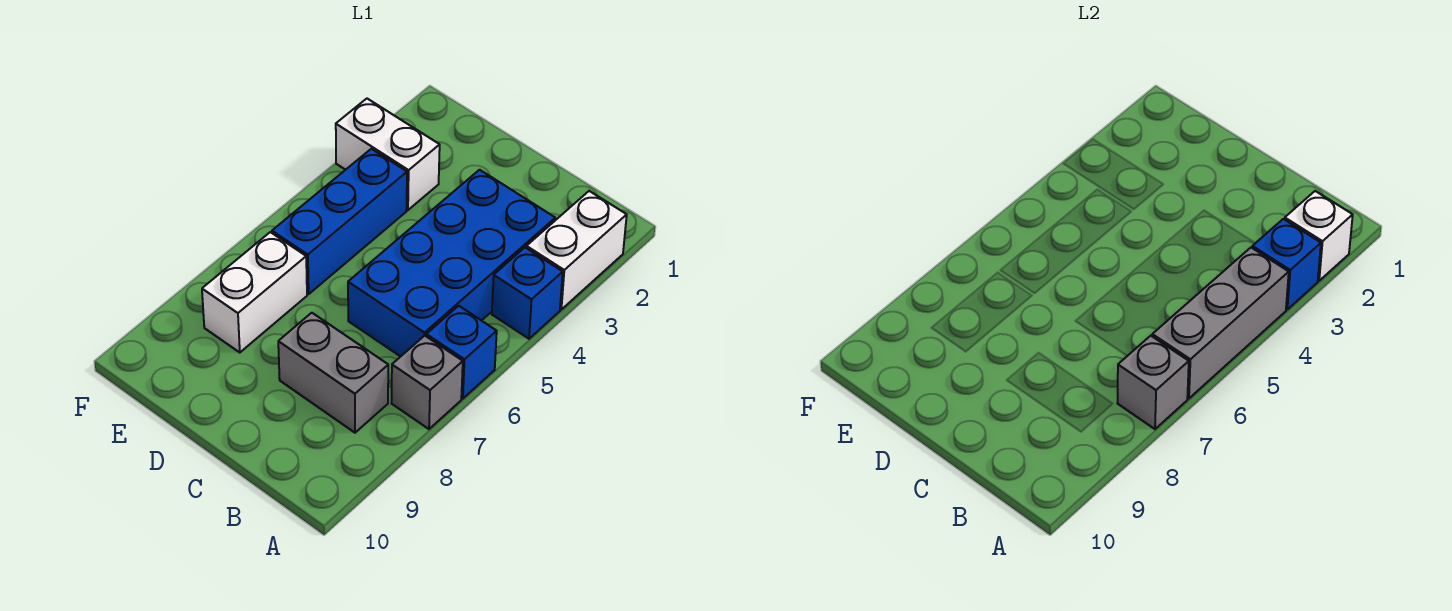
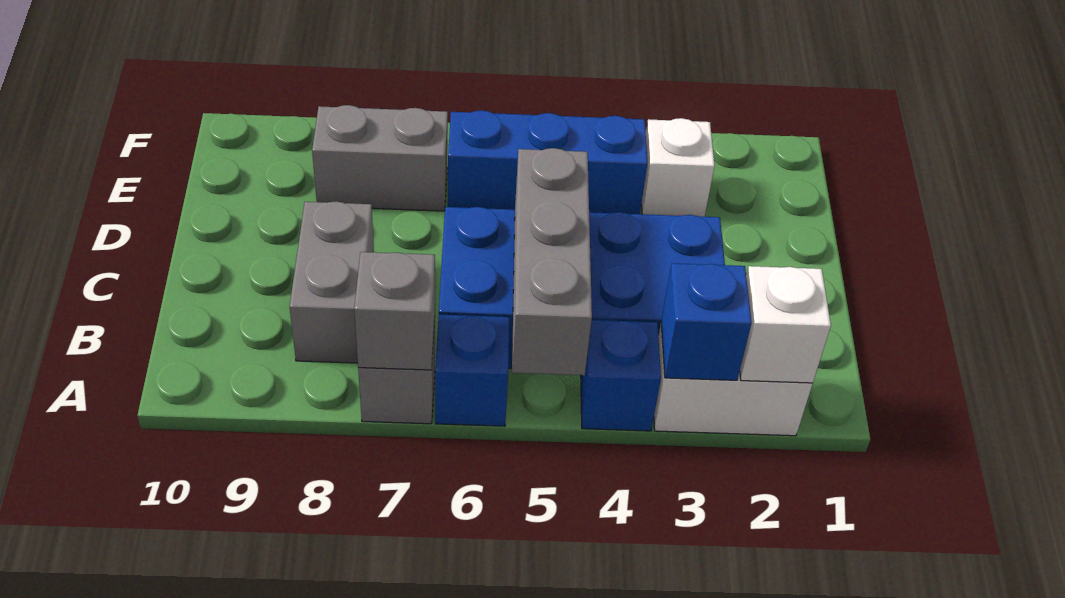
grey brick A4:A6 level 2 -> grey brick A5:C5 level 2
white brick E3:F3 level 1 -> white brick E3 level 1
white brick E7:E8 level 1 -> grey brick E7:E8 level 1

